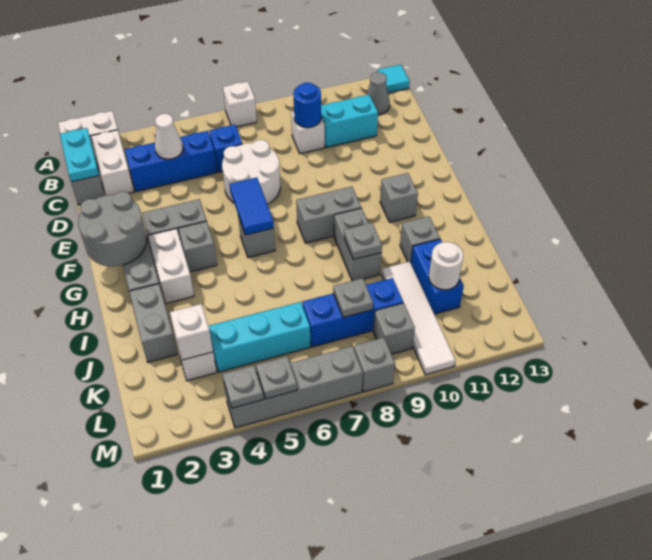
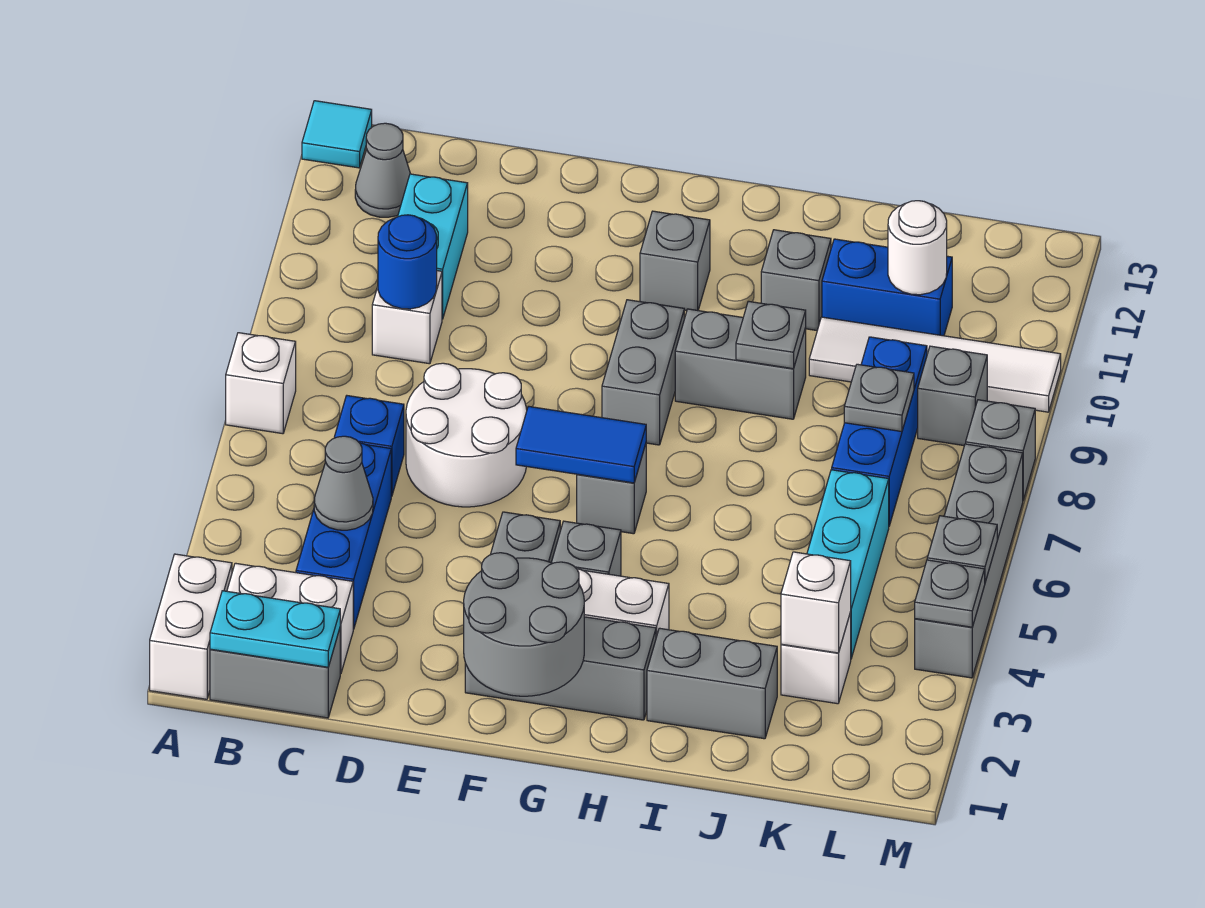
white cone C4 level 2 -> grey cone C4 level 2

